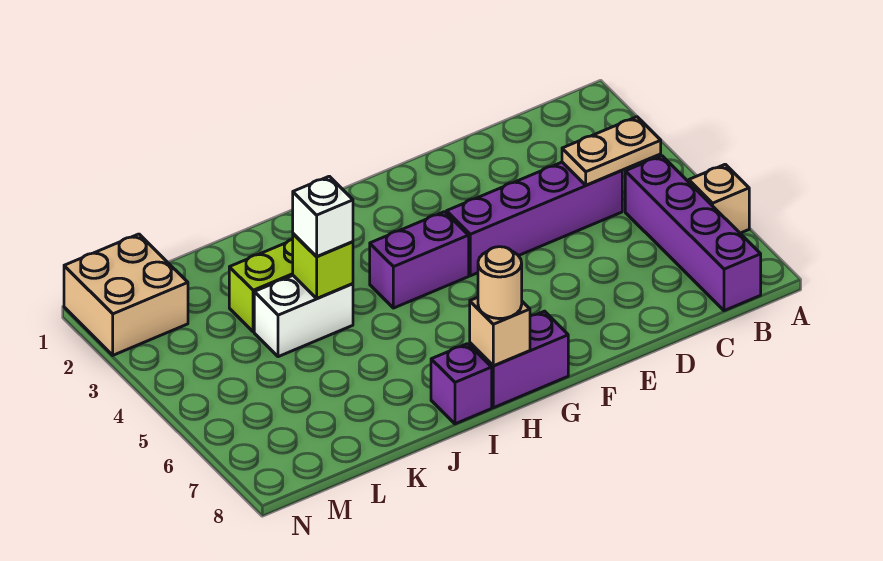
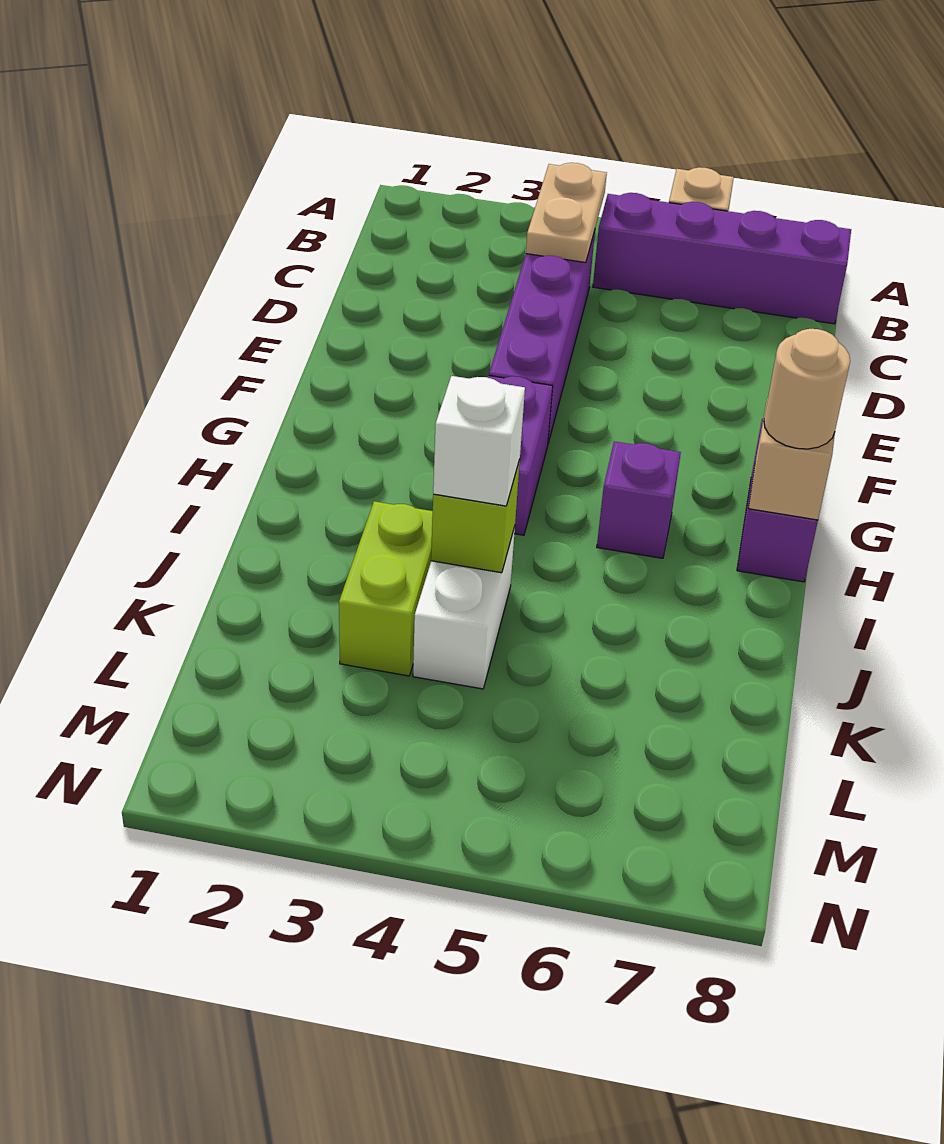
purple brick I8 level 1 -> purple brick H6 level 1
tan brick M1:N2 level 1 -> none

